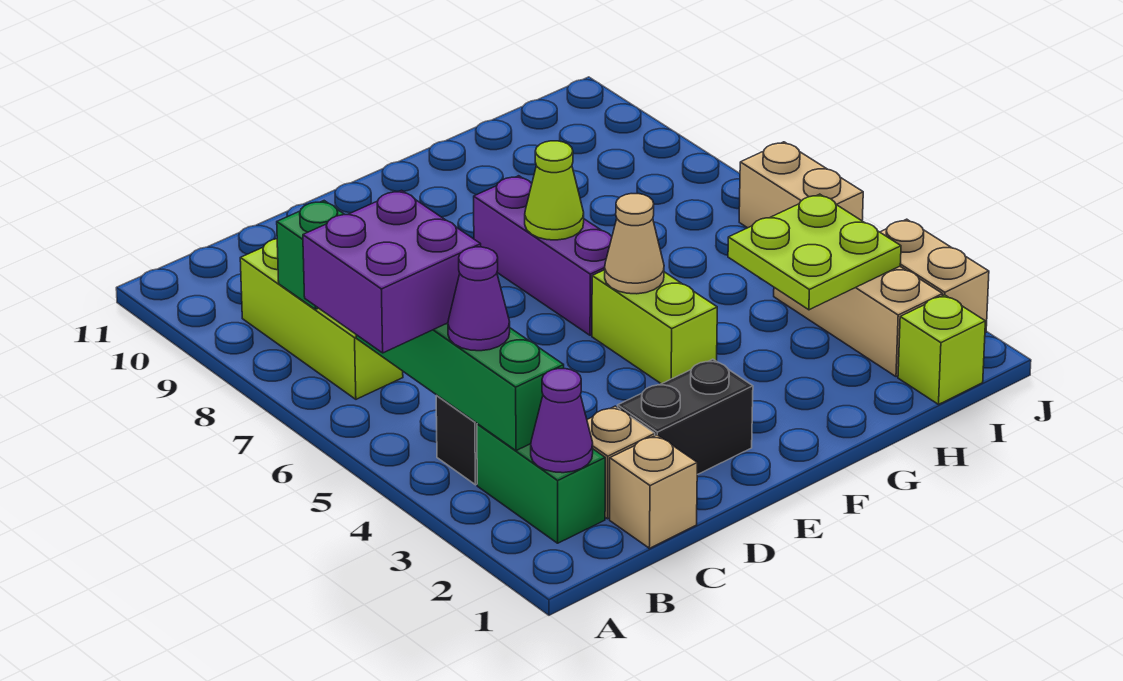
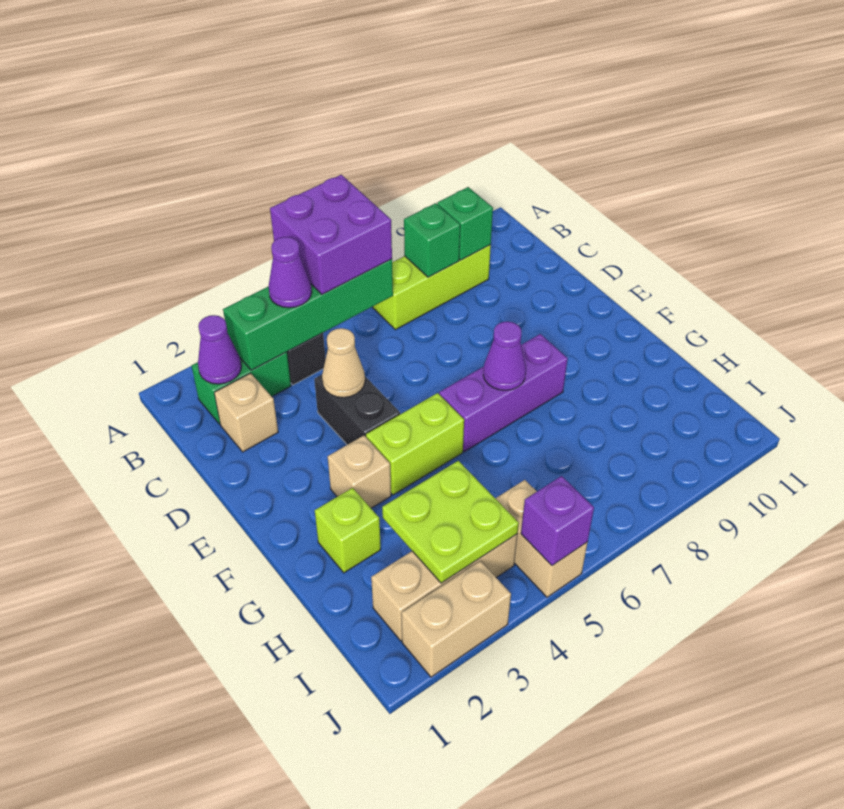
none -> green brick B9 level 2
tan brick C1 level 1 -> tan brick F3 level 1
black brick D2:E2 level 1 -> black brick D4:E4 level 1
tan cone F5 level 2 -> tan cone D4 level 2
lime cone F7 level 2 -> purple cone F7 level 2
lime brick I1 level 1 -> lime brick G2 level 1
tan brick J5:J6 level 1 -> tan brick I5:J5 level 1
none -> purple brick J5 level 2

